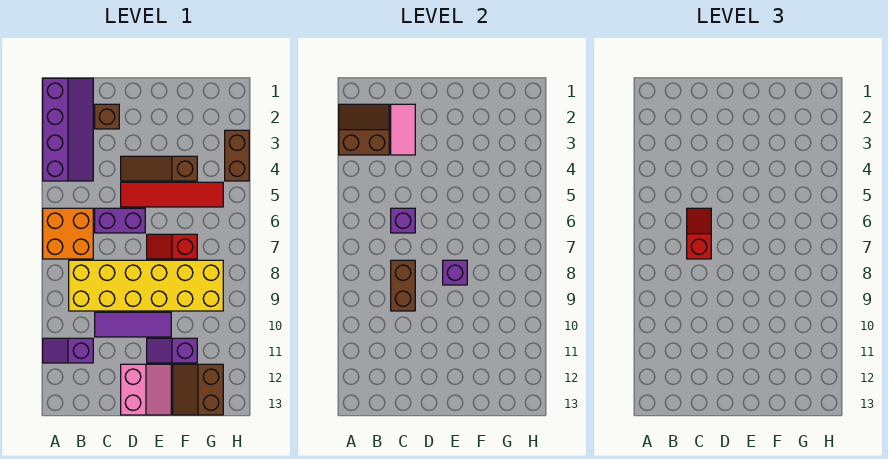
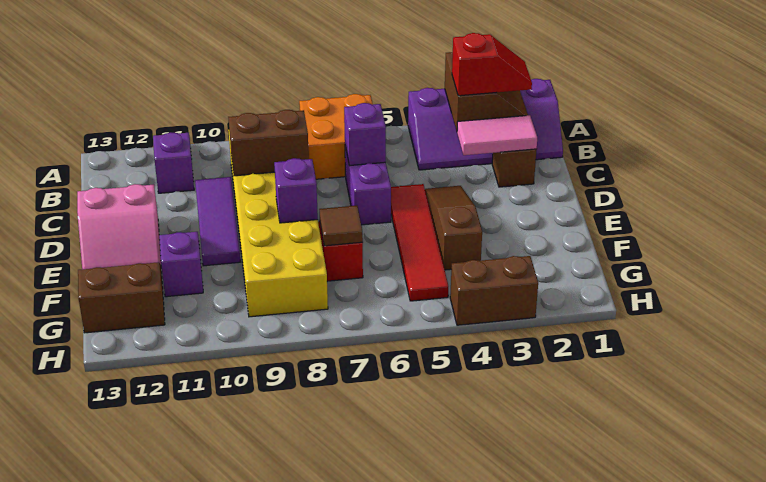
red slope C6:C7 level 3 top 7 -> red slope B2:B3 level 3 top 3
none -> brown tile F7 level 2

